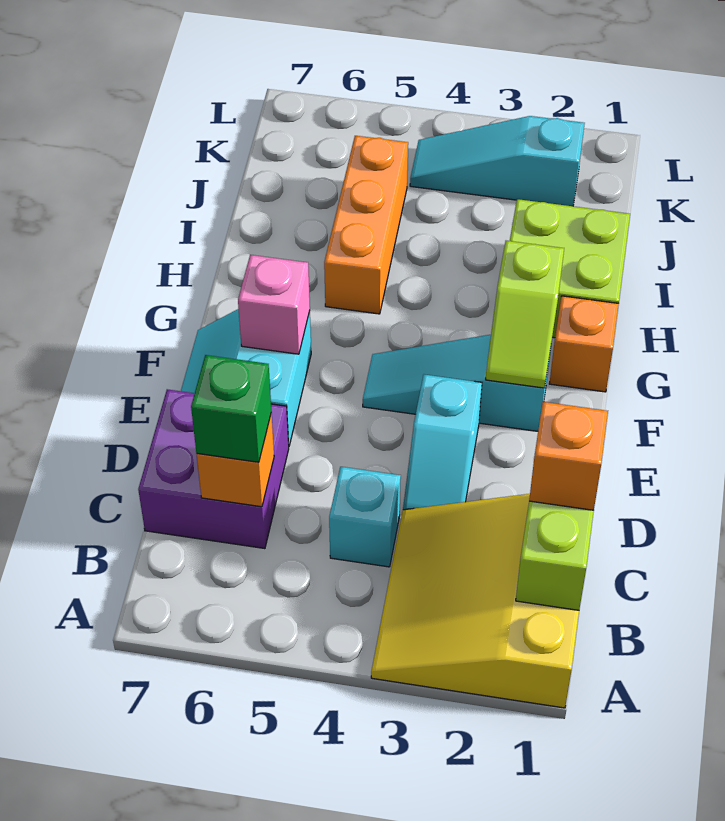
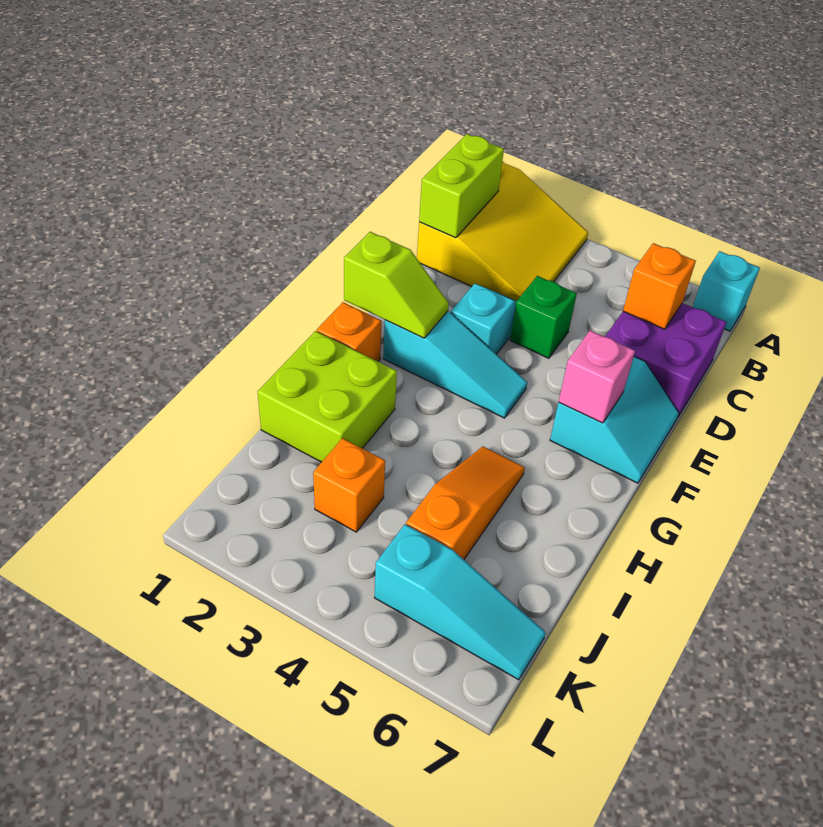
orange brick C1 level 3 -> orange brick J3 level 1
cyan brick C4 level 1 -> cyan brick A7 level 1
green brick C6 level 3 -> green brick D4 level 1
lime slope F2:G2 level 2 top G -> lime slope F1:F2 level 2 top 1
orange brick H5:J5 level 1 -> orange slope H5:J5 level 1 top J
cyan slope K2:K4 level 1 top 2 -> cyan slope K5:K7 level 1 top 5

